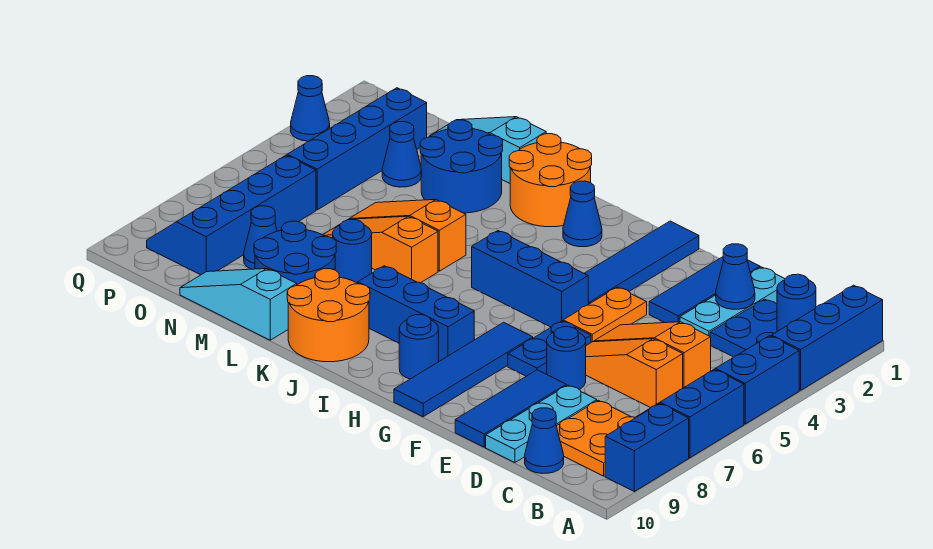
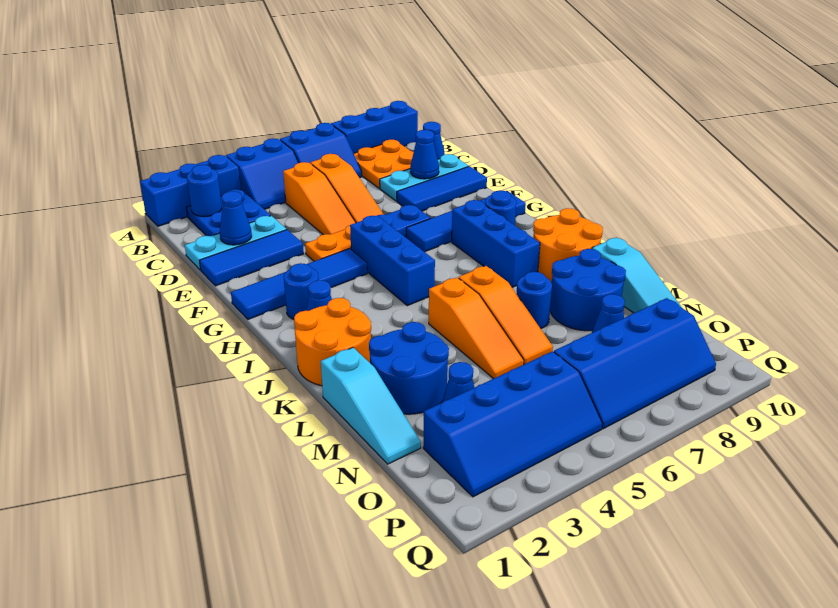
blue brick A8:A9 level 1 -> blue brick A8:A10 level 1
blue round brick E7 level 1 -> blue round brick H2 level 1
blue cone Q3 level 1 -> blue cone D9 level 2

